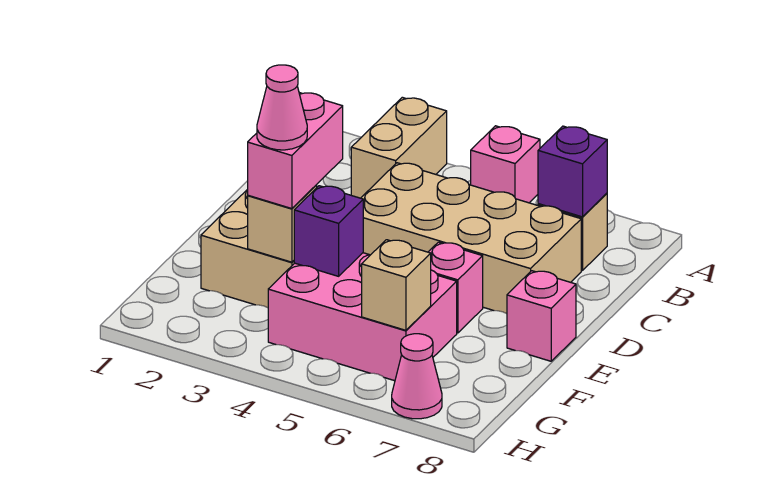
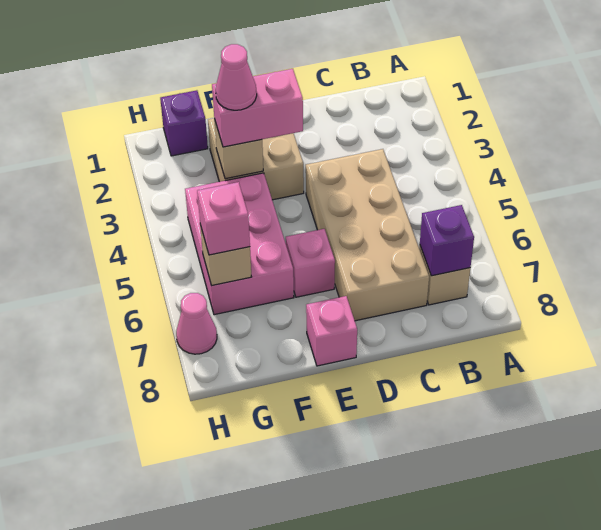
tan brick A3:B3 level 1 -> none
pink brick A5 level 1 -> pink brick G6 level 3
purple brick F4 level 2 -> purple brick G1 level 1

